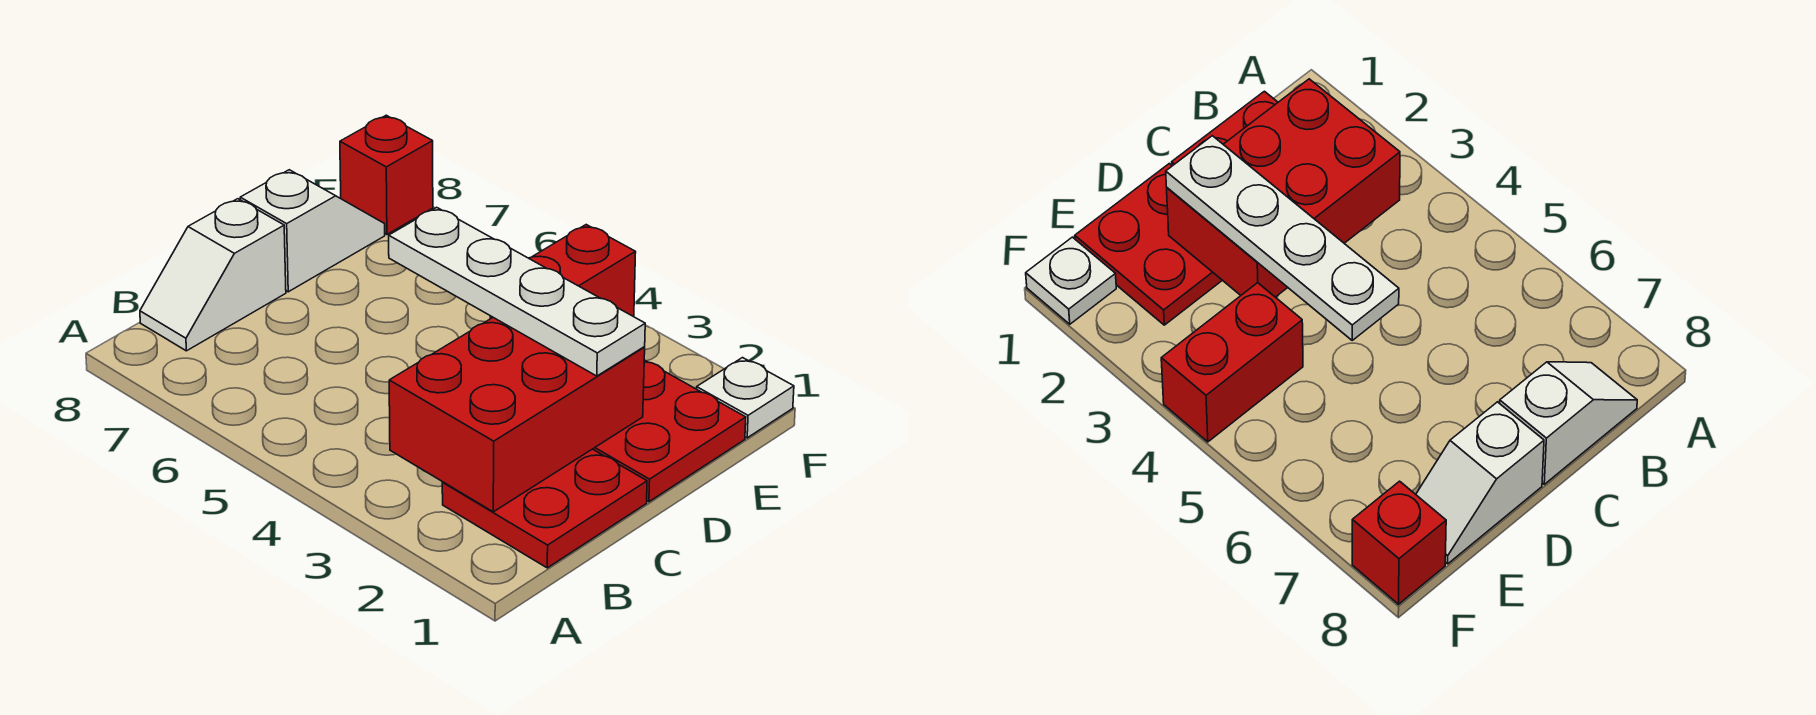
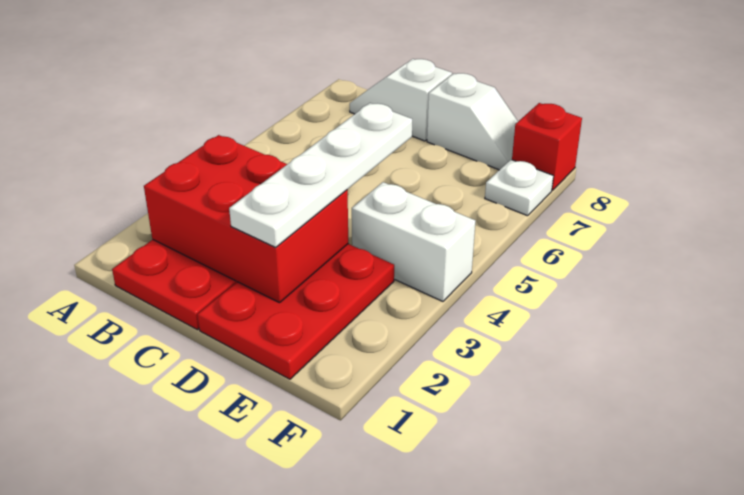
red plate D1:E2 level 1 -> red plate D1:E3 level 1
red brick E4:F4 level 1 -> white brick E4:F4 level 1
white plate F1 level 1 -> white plate F7 level 1

